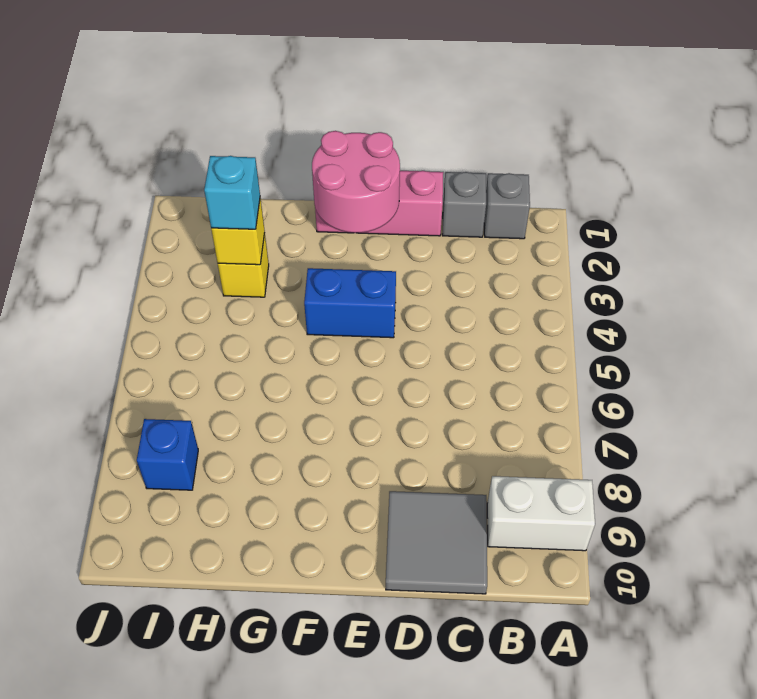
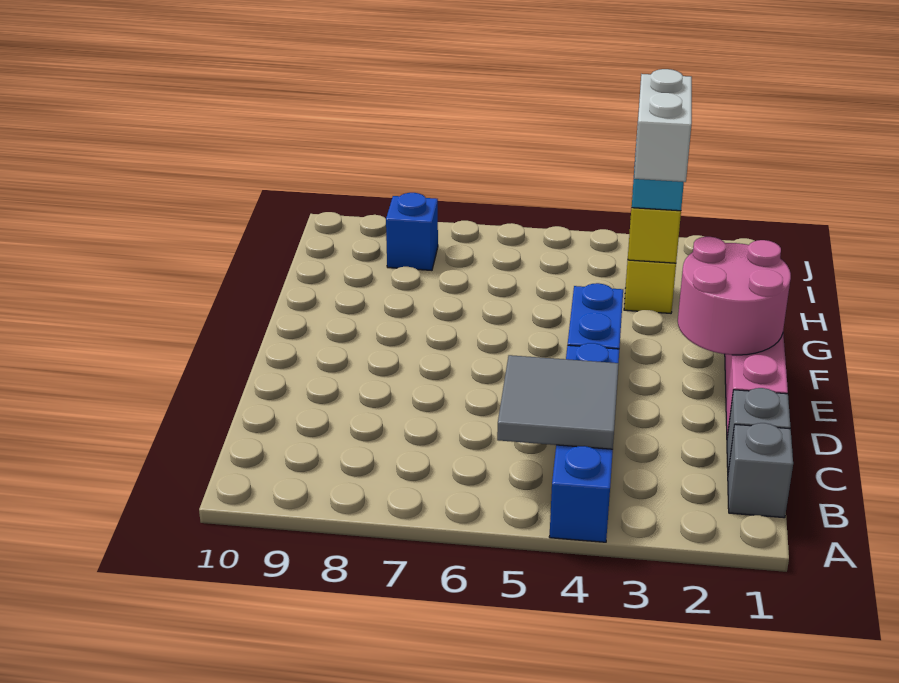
none -> blue brick A4:D4 level 1
white brick A9:B9 level 1 -> white brick G3:H3 level 4
grey tile C9:D10 level 1 -> grey tile B4:C5 level 2

